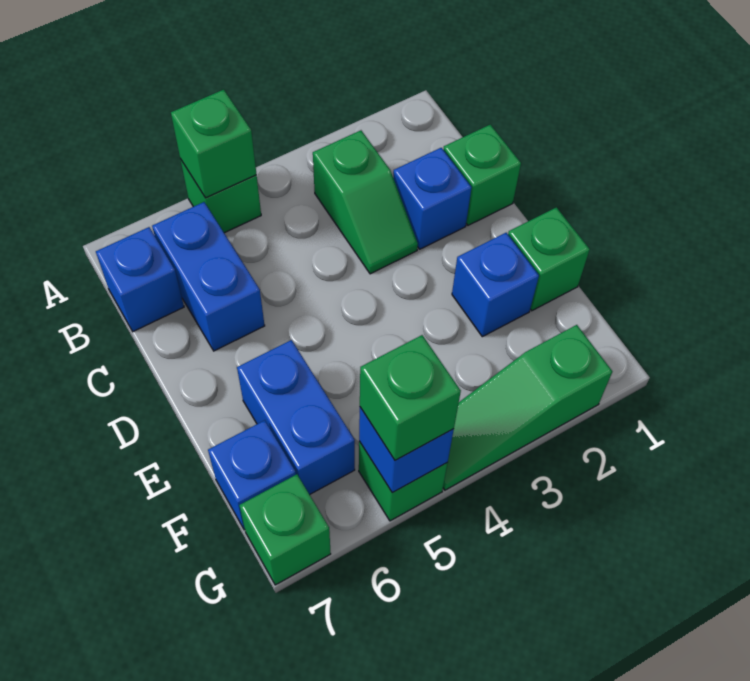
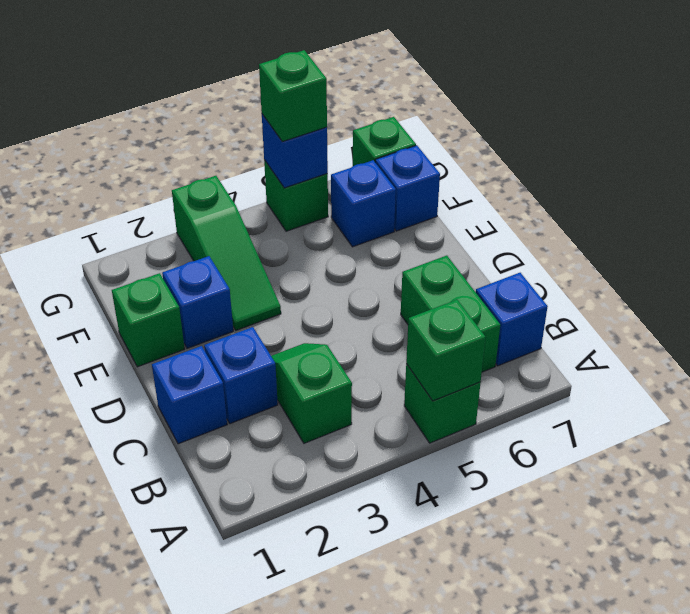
blue brick B6:C6 level 1 -> green brick B6:C6 level 1
green brick C1 level 1 -> blue brick C1 level 1
blue brick E6:F6 level 1 -> blue brick F6 level 1
green slope G2:G4 level 1 top 2 -> green slope E3:G3 level 1 top G

